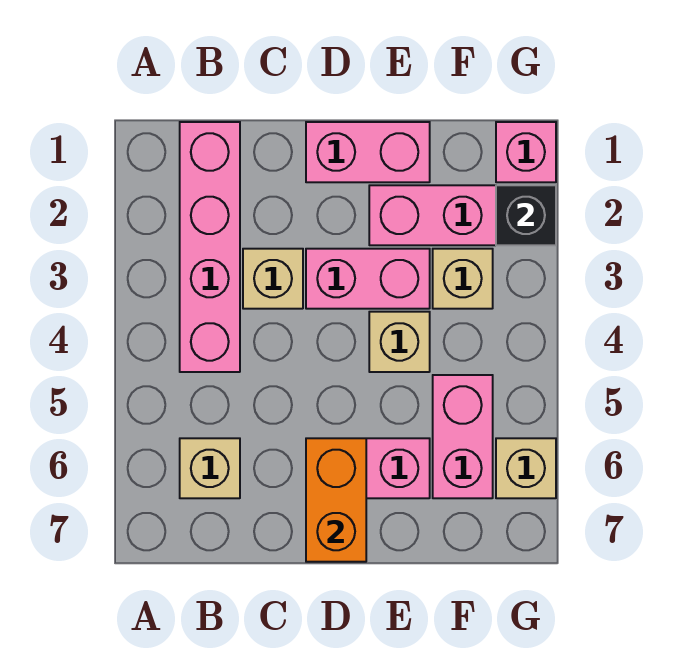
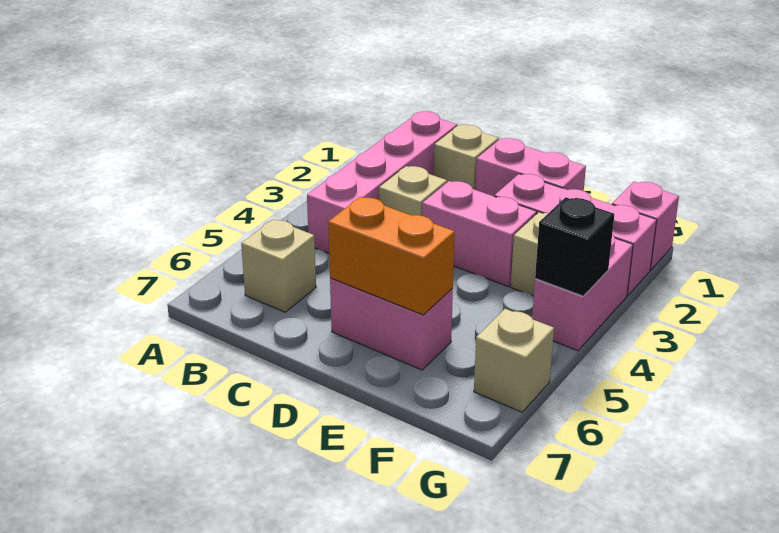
orange brick D6:D7 level 2 -> orange brick D6:E6 level 2
tan brick E4 level 1 -> tan brick C1 level 1
pink brick F5:F6 level 1 -> pink brick G3:G4 level 1
black brick G2 level 2 -> black brick G4 level 2

